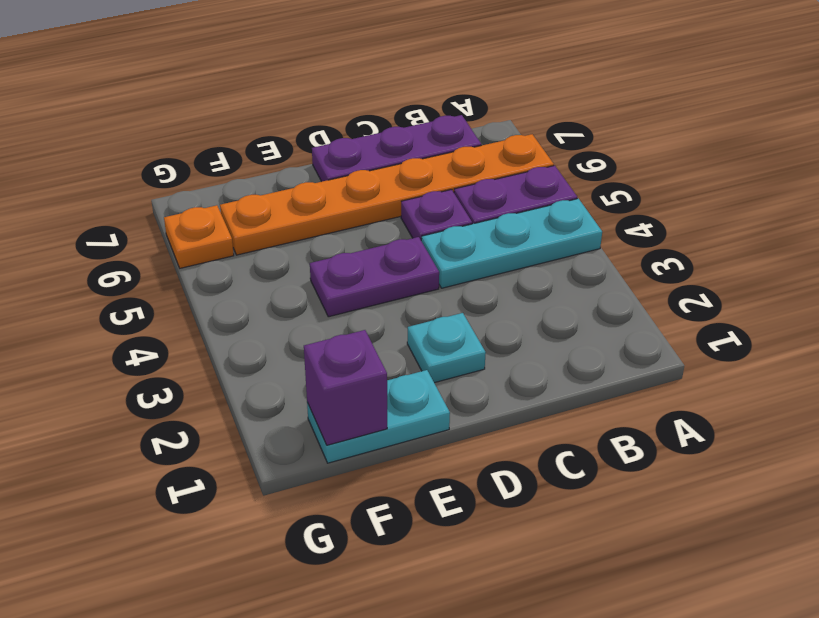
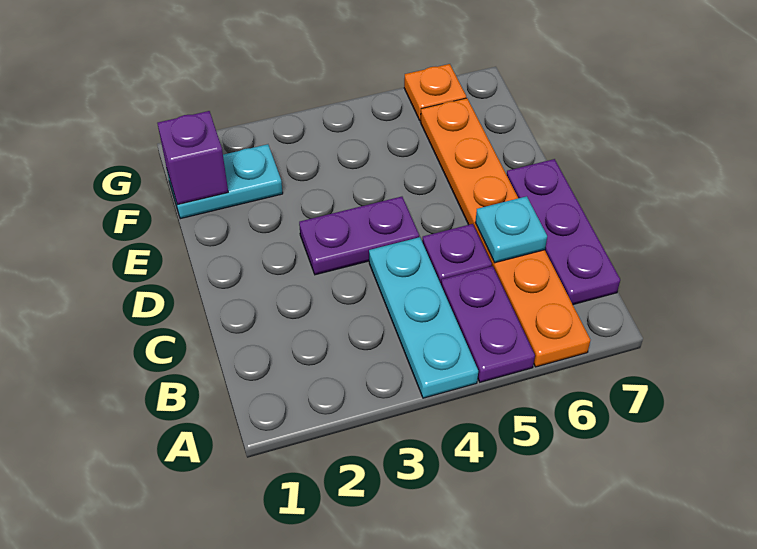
cyan plate D2 level 1 -> cyan plate C6 level 2
purple plate D4:E4 level 1 -> purple plate D3:D4 level 1
cyan plate E1:F1 level 1 -> cyan plate F1:F2 level 1

